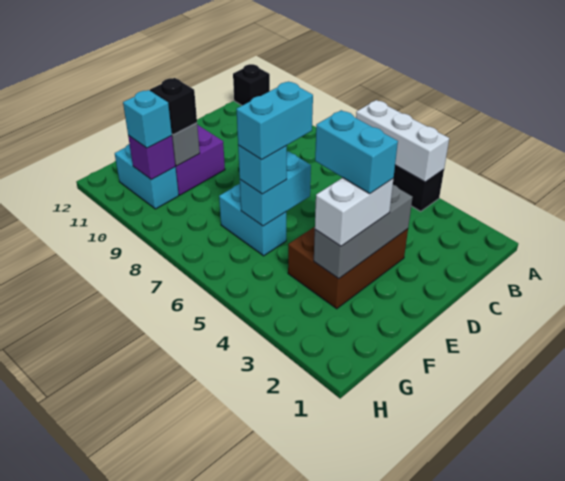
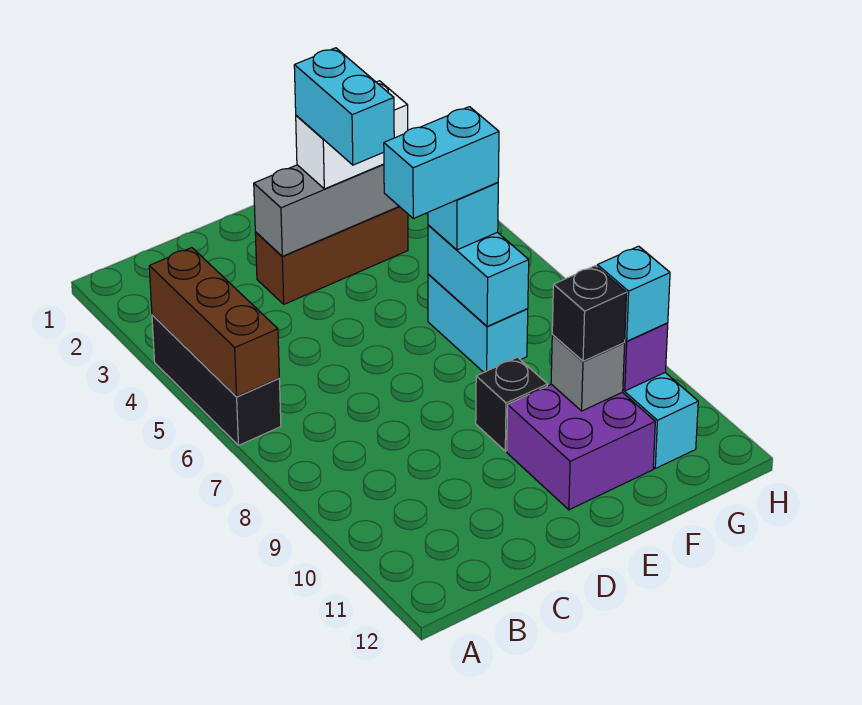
white brick A4:A6 level 2 -> brown brick A4:A6 level 2
black brick A12 level 1 -> black brick E9 level 1
brown brick D3:F4 level 1 -> brown brick D3:F3 level 1
cyan brick E6:F6 level 2 -> cyan brick F6:F7 level 2

